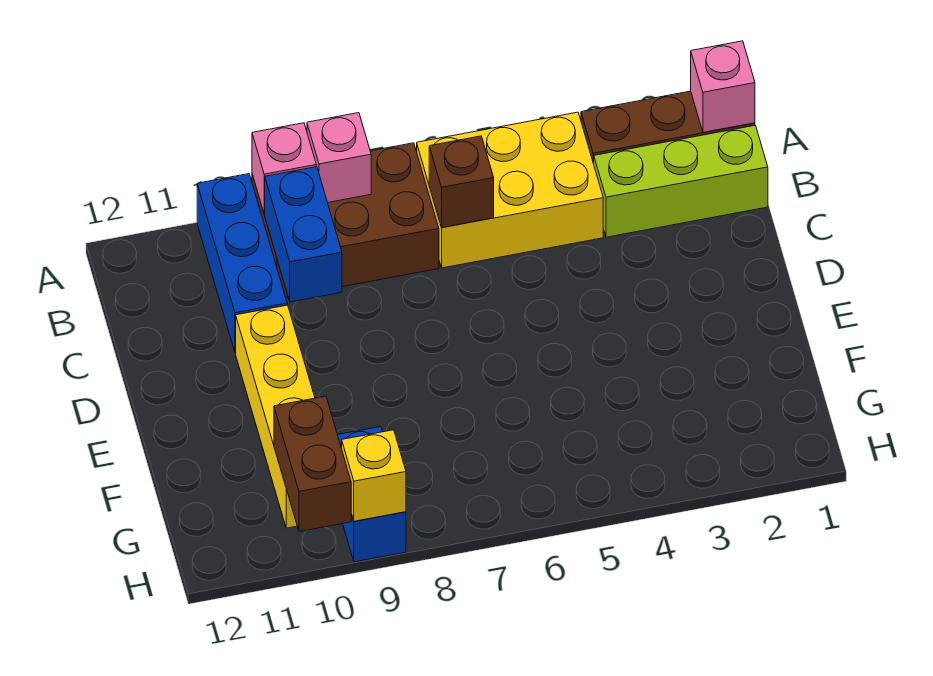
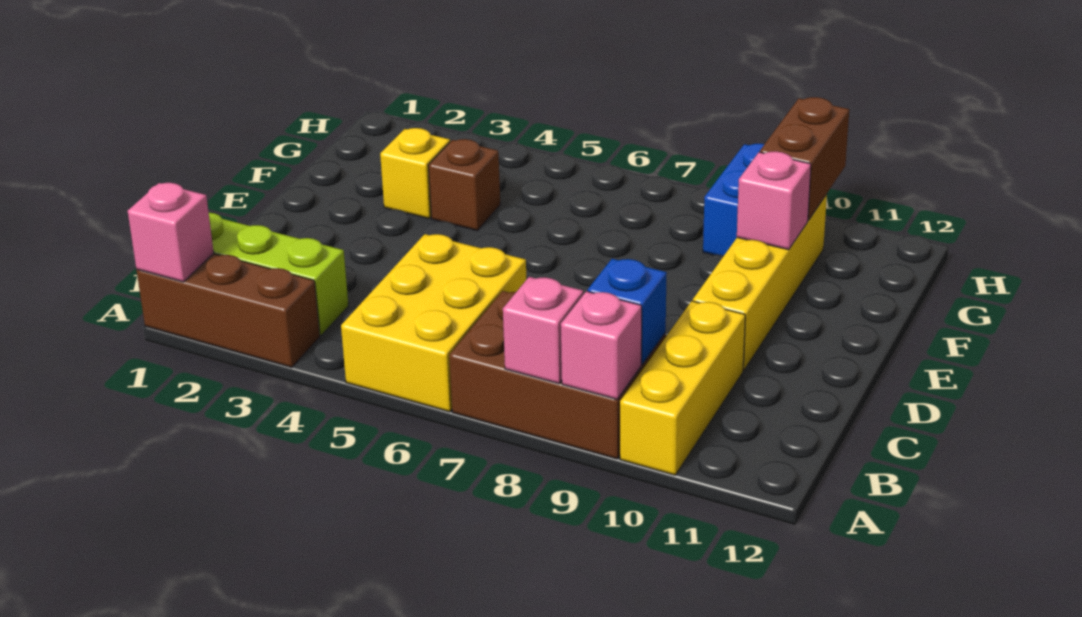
yellow brick A4:B6 level 1 -> yellow brick A5:C6 level 1
blue brick A10:C10 level 1 -> yellow brick A10:C10 level 1
brown brick B6 level 2 -> brown brick F4 level 1
blue brick B9:C9 level 2 -> blue brick B9 level 2
none -> pink brick F10 level 2
yellow brick H9 level 2 -> yellow brick F3 level 1

